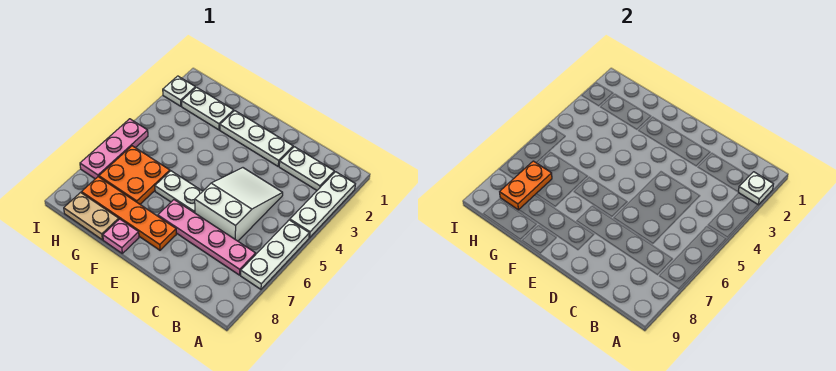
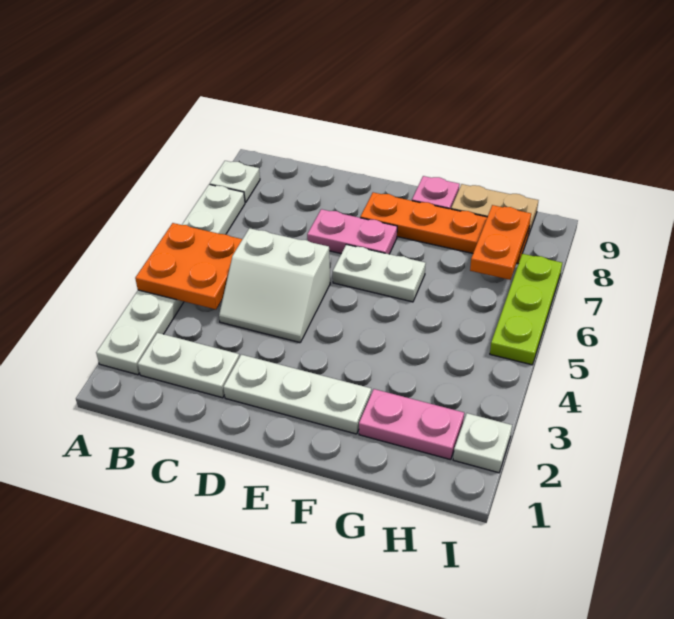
white plate A2 level 2 -> white plate A8 level 1
pink plate B7:E7 level 1 -> pink plate D7:E7 level 1
white slope C4:D6 level 1 top 6 -> white slope C4:D5 level 1 top 5
white plate G2:H2 level 1 -> pink plate G2:H2 level 1
orange plate G6:H7 level 1 -> orange plate A4:B5 level 2
pink plate I5:I7 level 1 -> lime plate I5:I7 level 1

